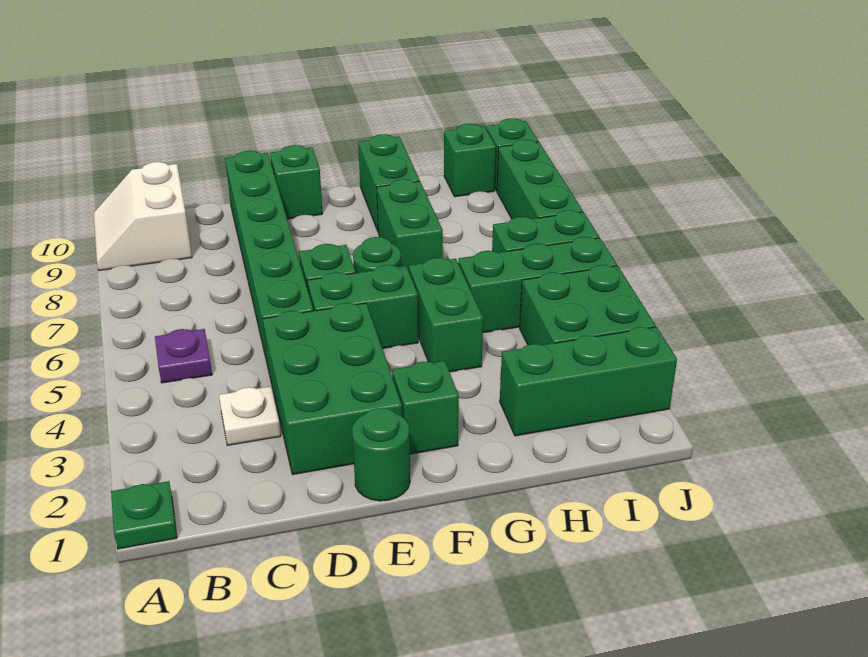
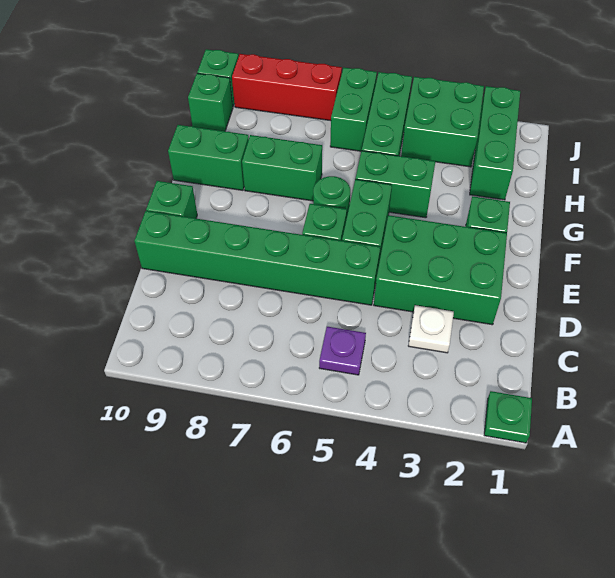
white slope A9:B10 level 1 top B -> none
green round brick E1 level 1 -> none
green brick J7:J9 level 1 -> red brick J7:J9 level 1

